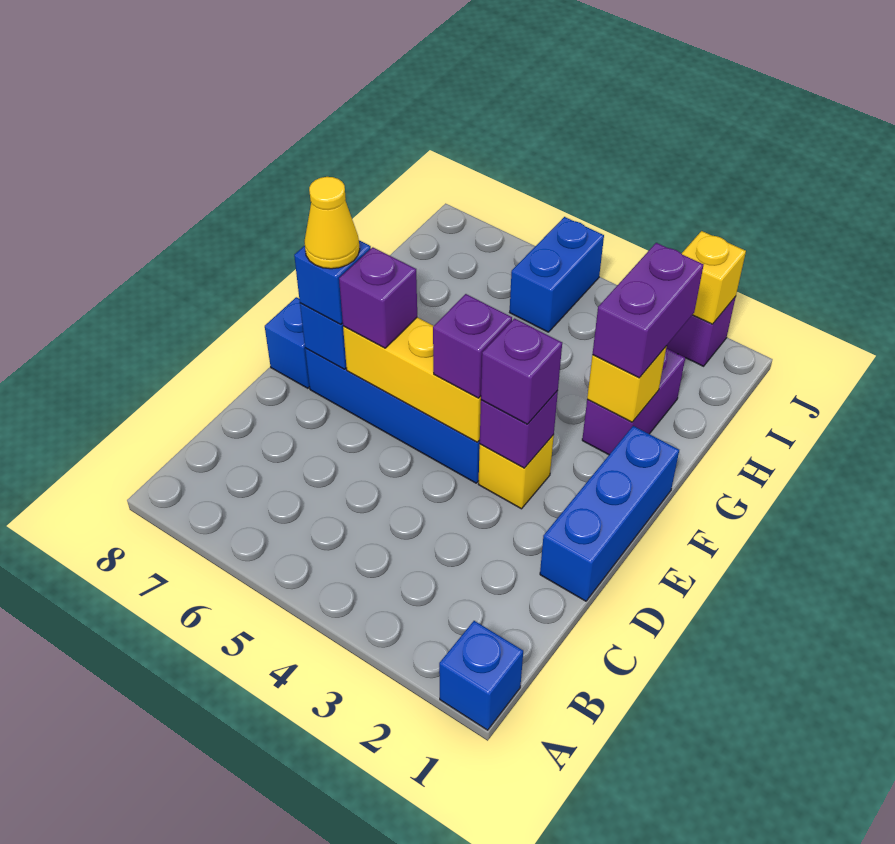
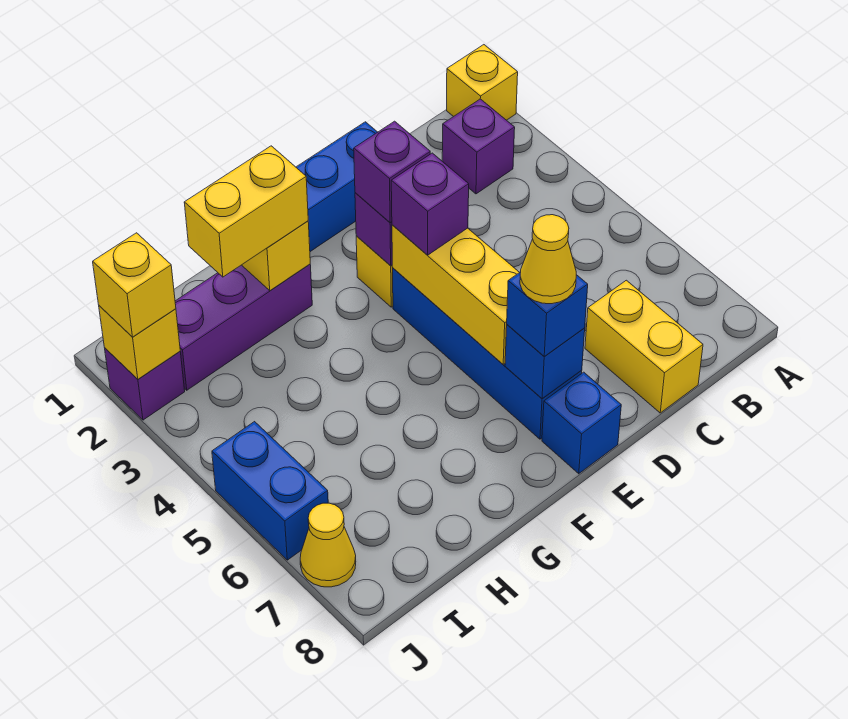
blue brick A1 level 1 -> yellow brick A1 level 1
none -> yellow brick C7:C8 level 1
purple brick E6 level 3 -> purple brick B2 level 1
purple brick G2:H2 level 1 -> purple brick G2:I2 level 1
purple brick G2:H2 level 3 -> yellow brick G2:H2 level 3
blue brick I5:J5 level 1 -> blue brick J5:J6 level 1
none -> yellow brick J2 level 3
none -> yellow cone J7 level 1

